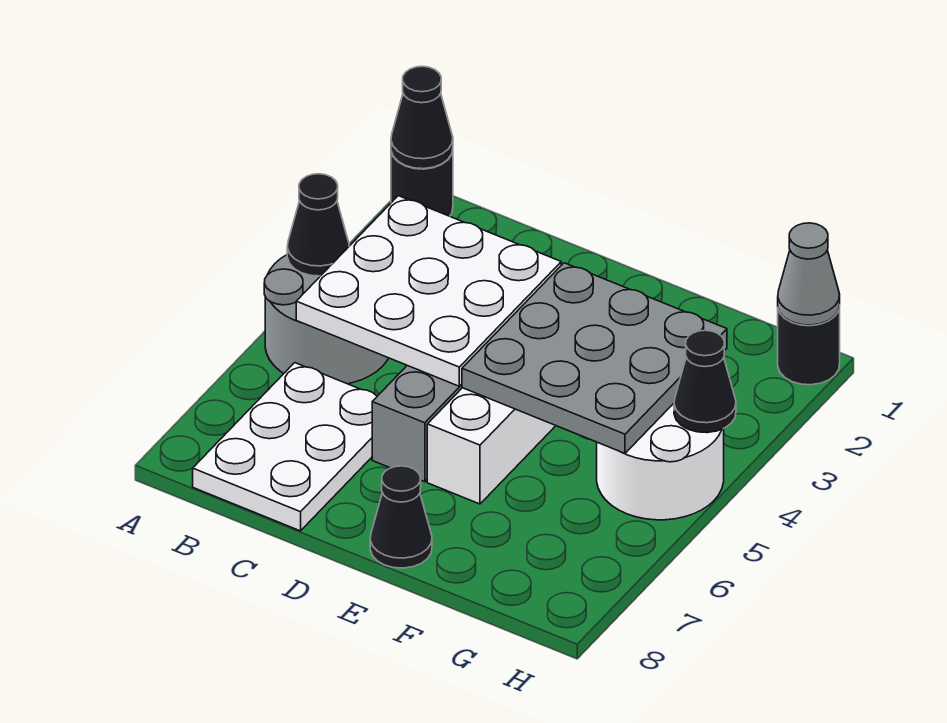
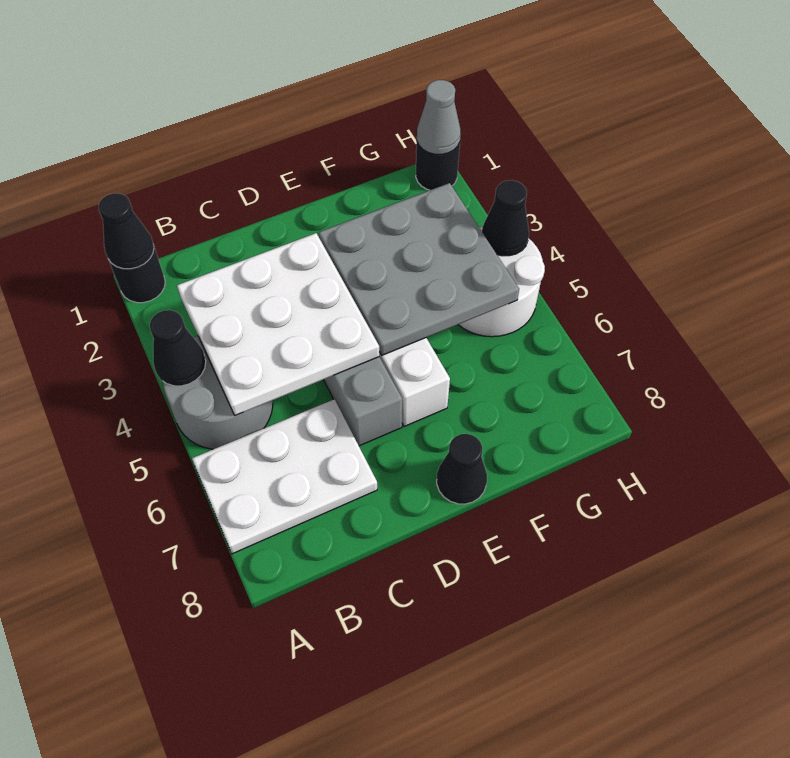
white plate B6:C8 level 1 -> white plate A6:C7 level 1

